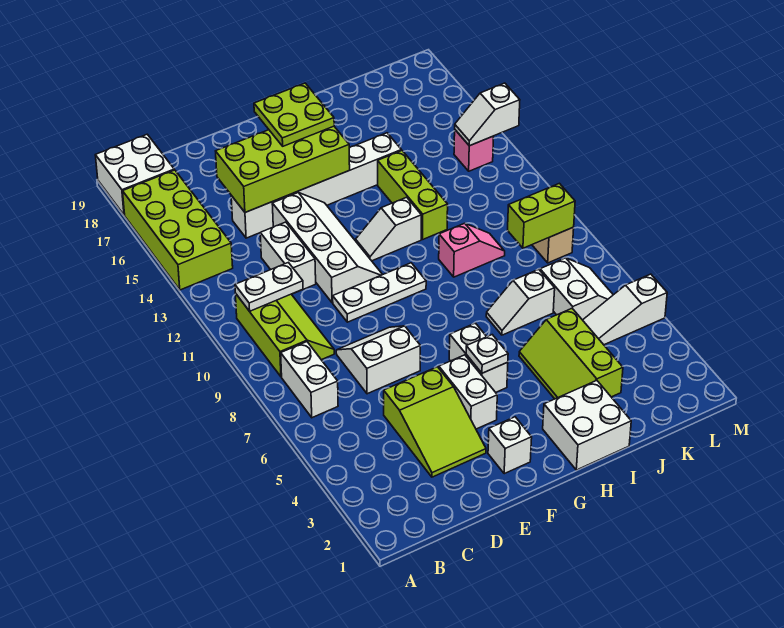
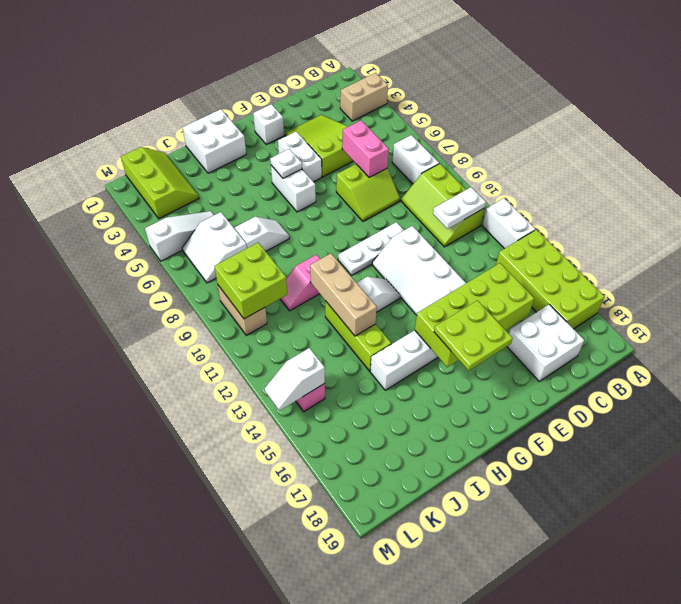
none -> tan brick A3:B3 level 1
white brick A18:B19 level 1 -> white brick C17:D18 level 1
none -> pink brick D6:D7 level 2
white slope D7:E8 level 1 top 7 -> lime slope D7:E8 level 1 top 7
white brick D12:D13 level 1 -> white brick A12:A13 level 1
lime slope I3:J5 level 1 top J -> lime slope K1:L3 level 1 top L
none -> tan brick I11:I13 level 2
lime brick K9:L9 level 2 -> lime brick K9:L10 level 2
white slope L14:M14 level 2 top M -> white slope L14:M14 level 2 top L

